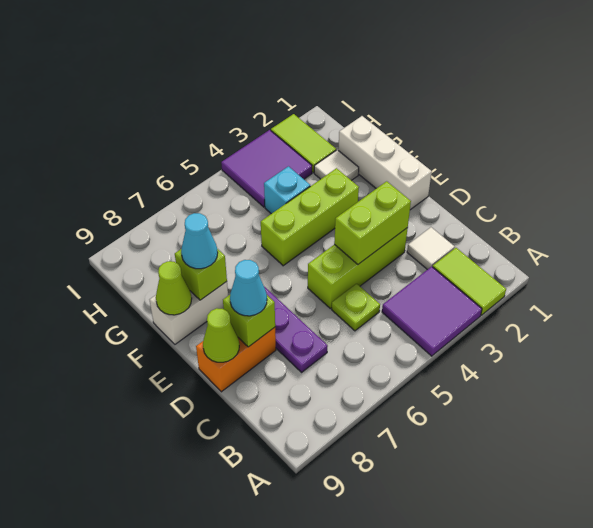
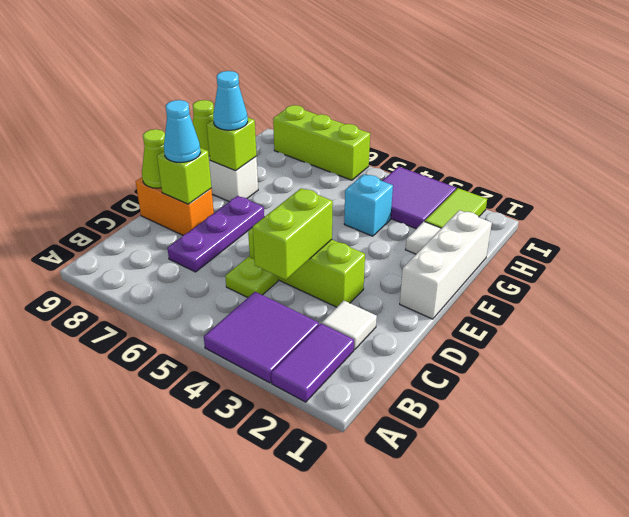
lime tile A2:B2 level 1 -> purple tile A2:B2 level 1
lime brick D3:D4 level 2 -> lime brick C4:D4 level 2
lime brick F3:F5 level 1 -> lime brick I6:I8 level 1

